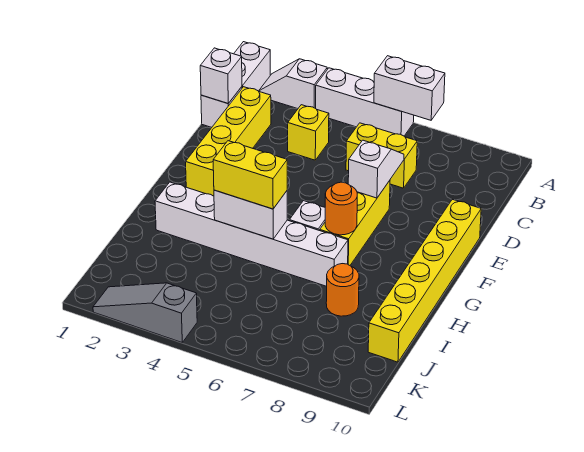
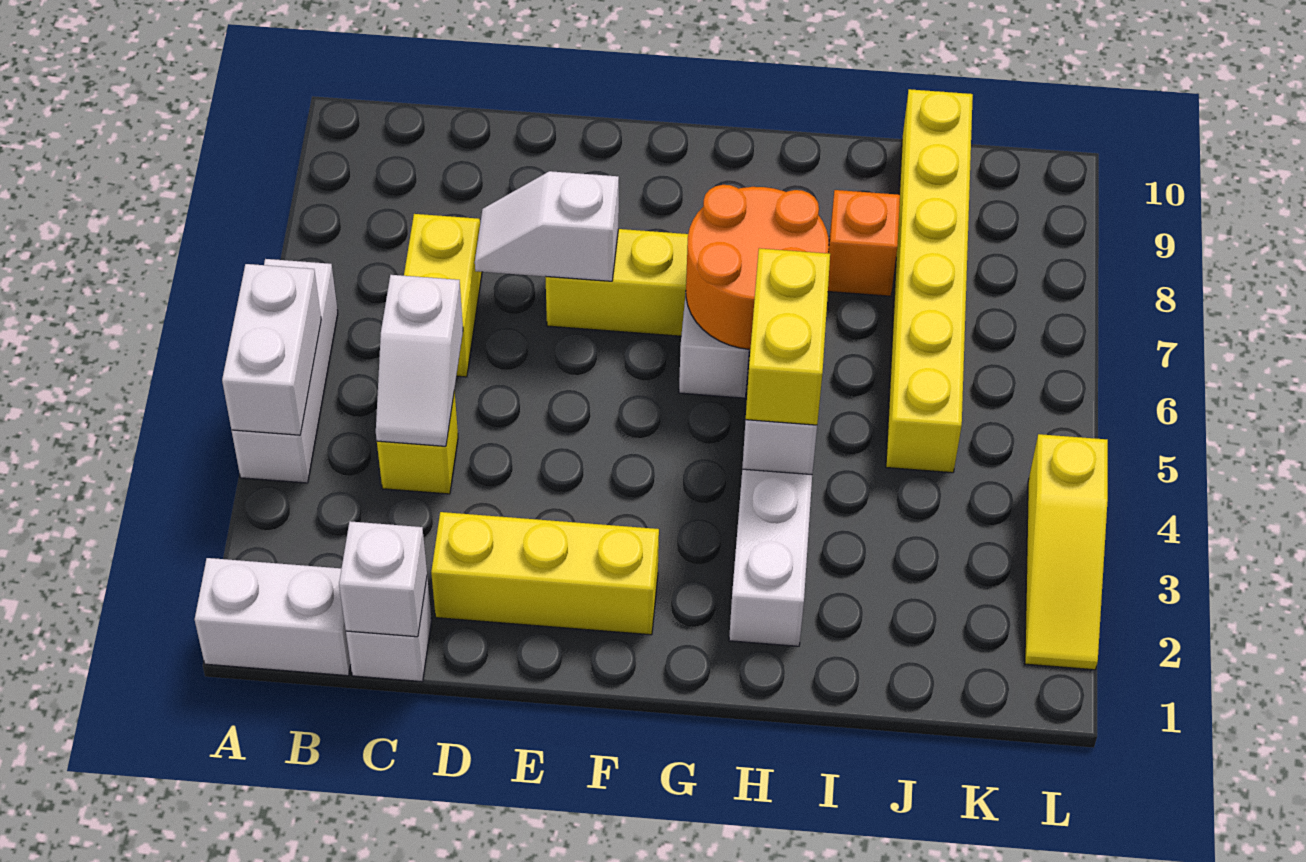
white slope A2:A3 level 1 top 3 -> white slope C4:C5 level 2 top 5
white brick A6:A7 level 2 -> white brick A4:A5 level 2
yellow brick C2:F2 level 1 -> yellow brick D2:F2 level 1
yellow brick E10:J10 level 1 -> yellow brick J5:J10 level 1
orange round brick G7 level 2 -> orange round brick G6:H7 level 2
orange round brick I8 level 1 -> orange brick I8 level 1
grey slope L2:L4 level 1 top 4 -> yellow slope L2:L4 level 1 top 4

